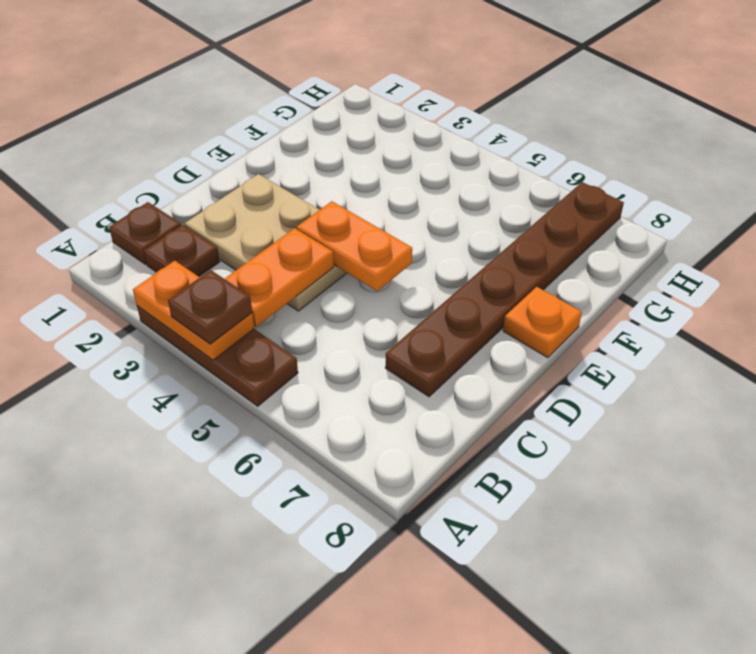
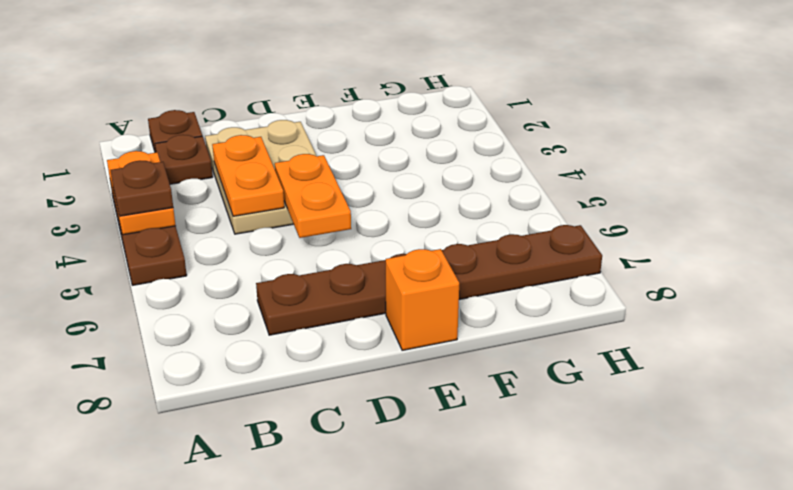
orange plate B4:C4 level 2 -> orange plate C3:C4 level 2
orange plate E8 level 1 -> orange brick E8 level 1

